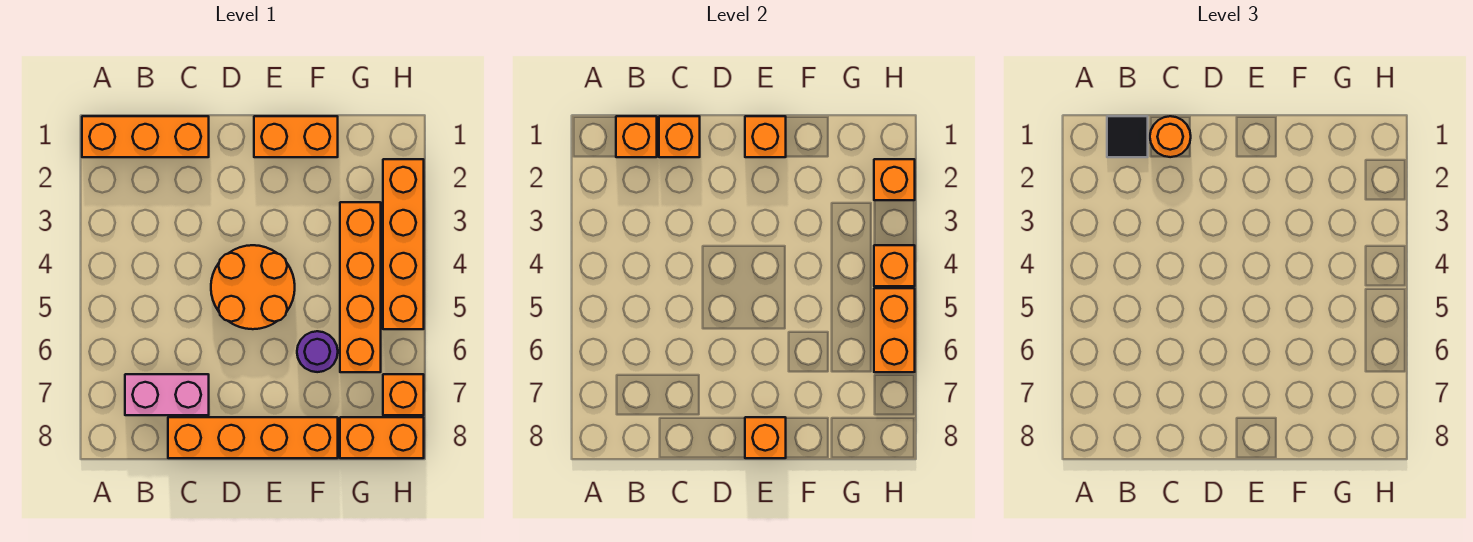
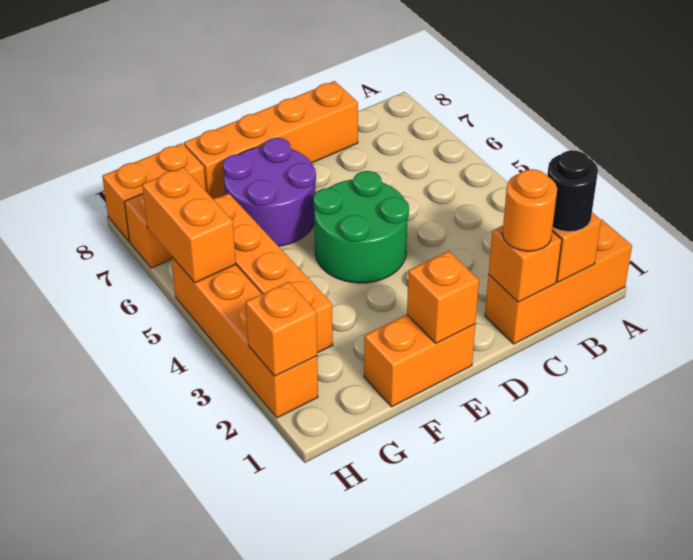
black tile B1 level 3 -> black round brick B1 level 3
pink brick B7:C7 level 1 -> none
orange round brick D4:E5 level 1 -> green round brick D4:E5 level 1
orange brick E8 level 2 -> none
purple round brick F6 level 1 -> purple round brick E6:F7 level 1
orange brick H4 level 2 -> none

